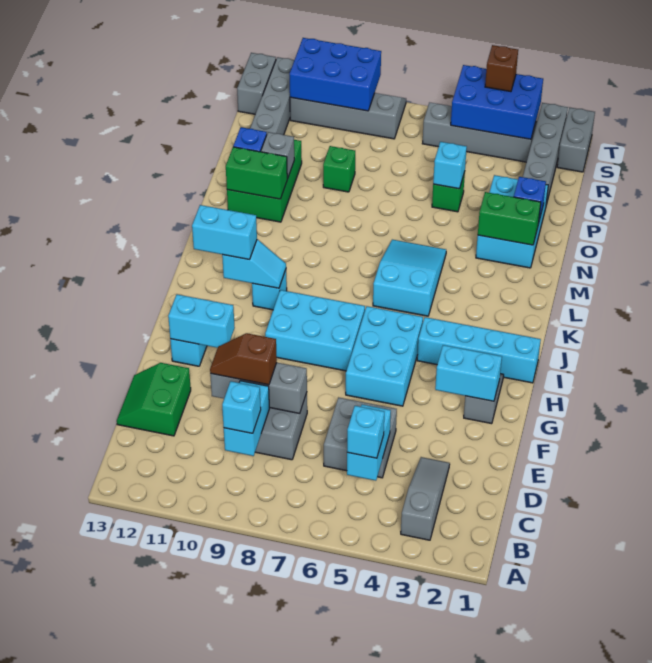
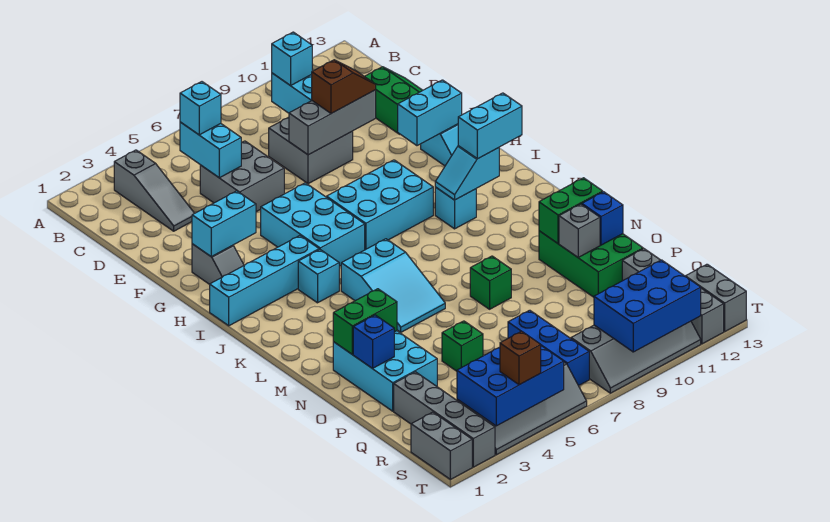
cyan brick P5 level 2 -> cyan brick J4 level 1
green brick P9 level 1 -> green brick N8 level 1
none -> blue brick Q7:S7 level 1

